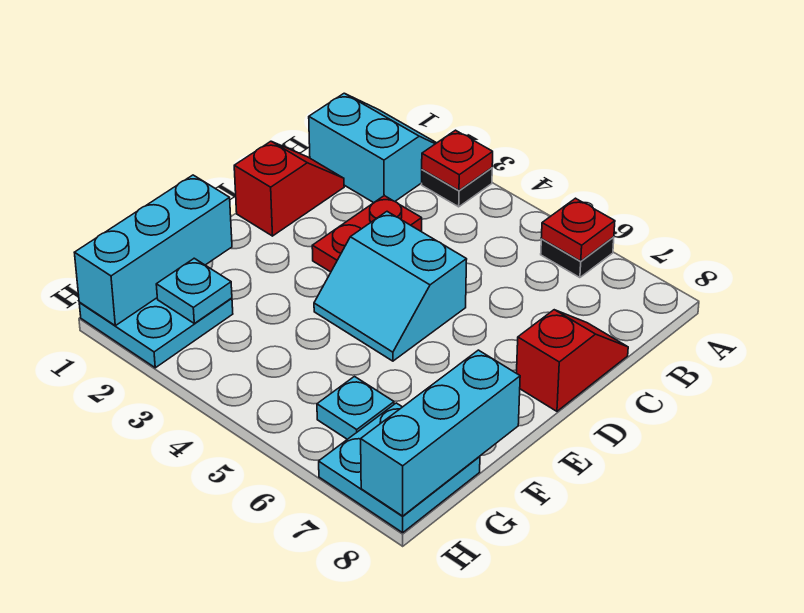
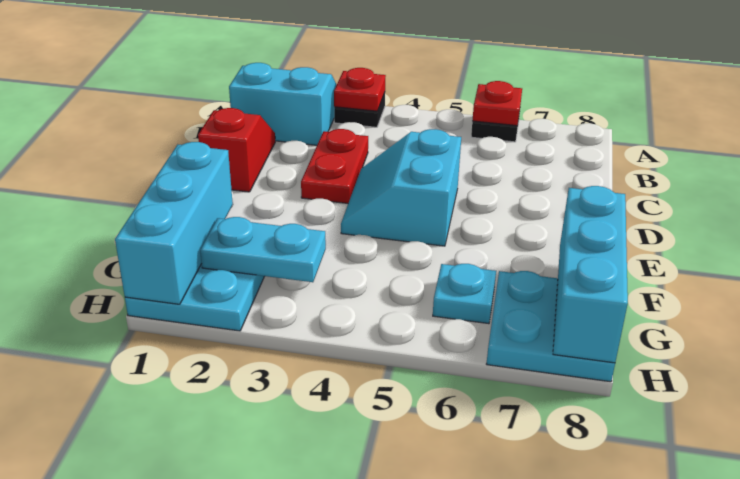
red slope C8:D8 level 1 top D -> none
cyan slope D4:E5 level 1 top D -> cyan slope D4:E5 level 1 top 5
cyan plate G2 level 2 -> cyan plate G2:G3 level 2

